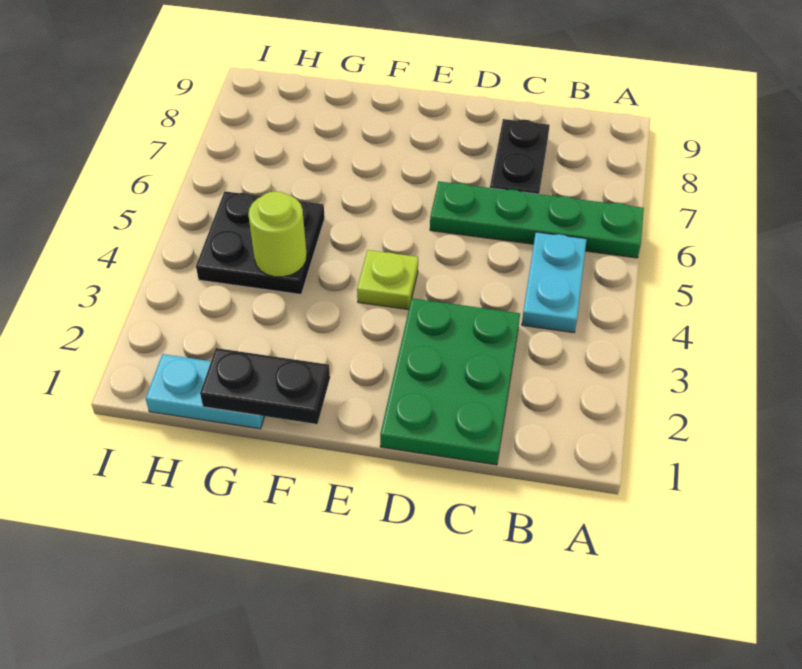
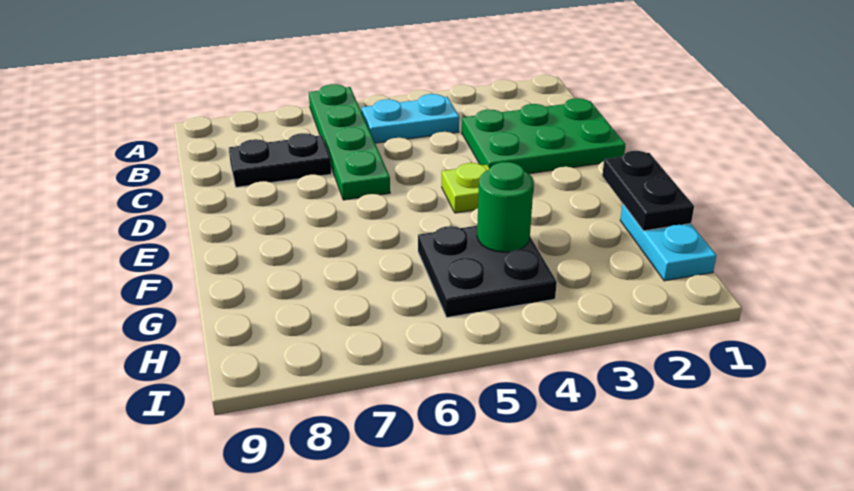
lime round brick G4 level 2 -> green round brick G4 level 2

